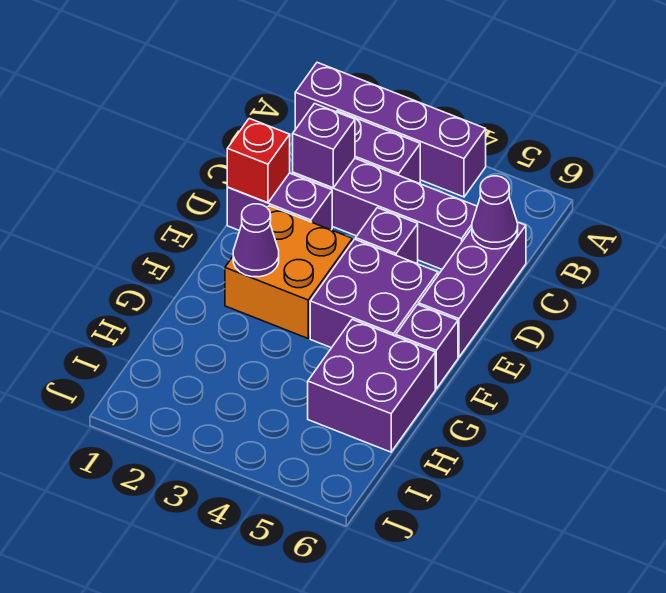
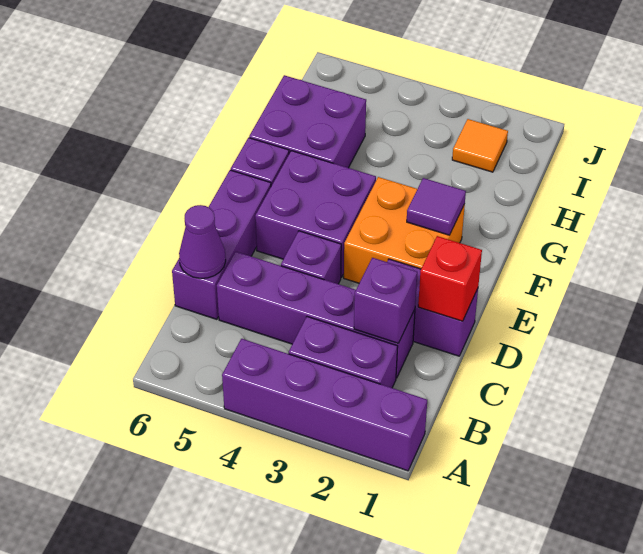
purple cone F2 level 2 -> purple tile F2 level 2
none -> orange tile I2 level 1

